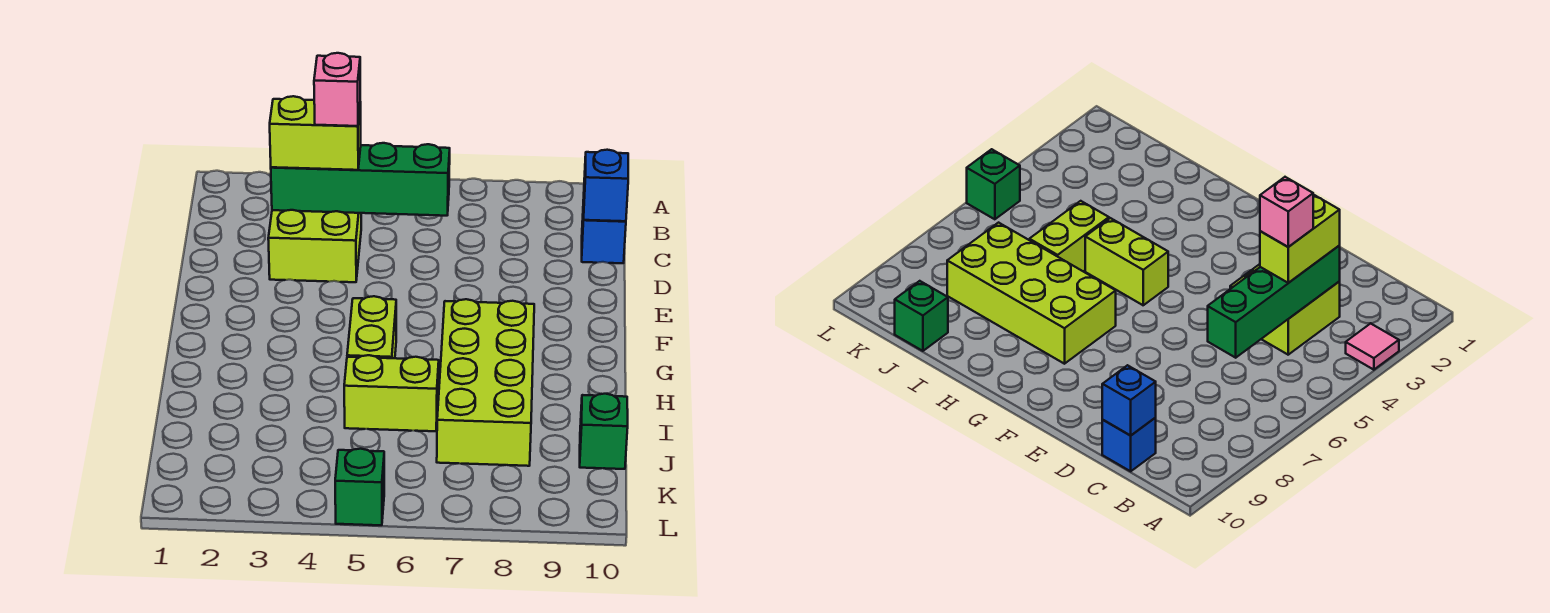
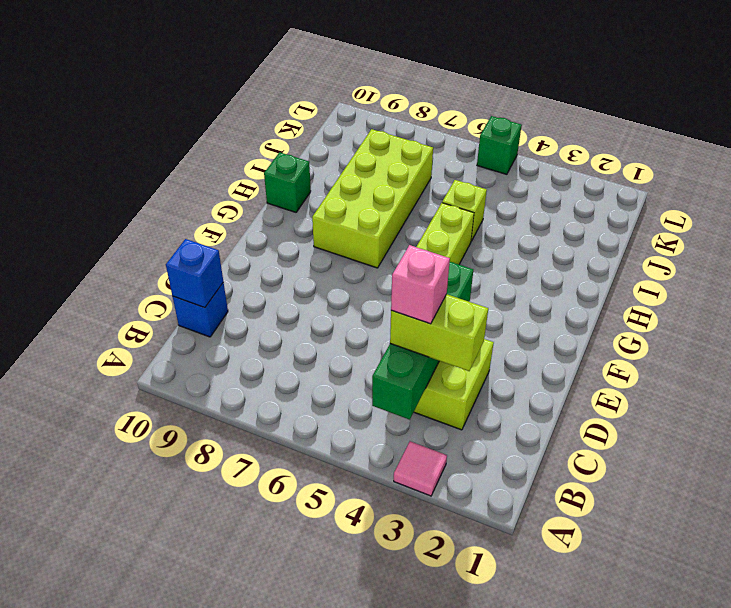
green brick C3:C6 level 2 -> green brick B4:E4 level 2
lime brick I5:I6 level 1 -> lime brick I5 level 1
green brick J10 level 1 -> green brick H10 level 1

